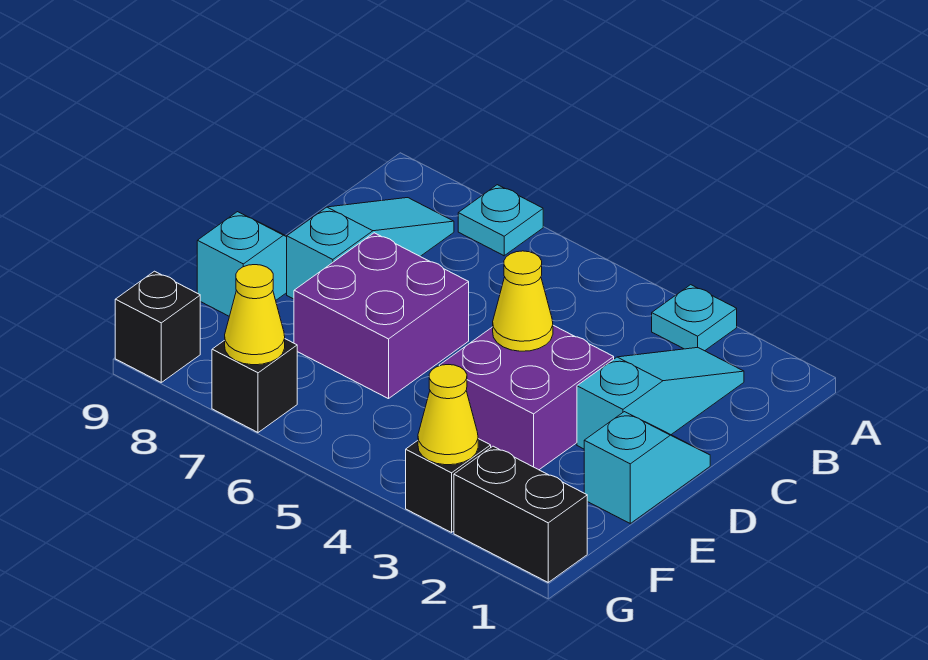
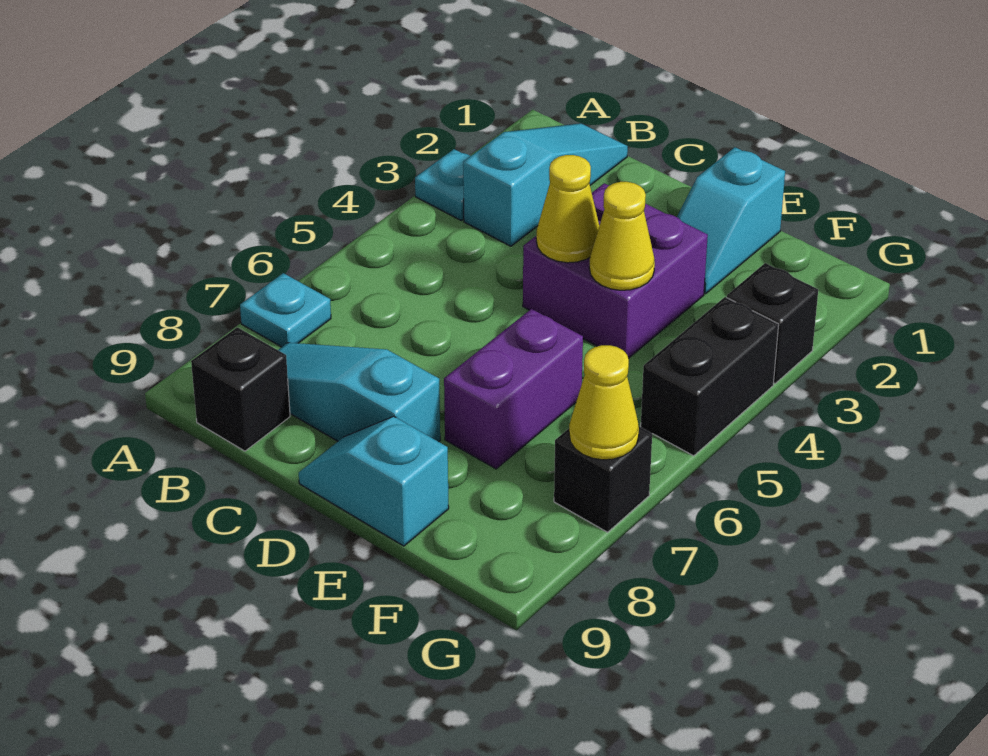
cyan slope B2:D2 level 1 top D -> cyan slope B1:B3 level 1 top 3
cyan slope D1:E1 level 1 top E -> cyan slope E1:E2 level 1 top 1
purple brick D6:E7 level 1 -> purple brick E6:E7 level 1
black brick G1:G2 level 1 -> black brick G4:G5 level 1
yellow cone G3 level 2 -> yellow cone E4 level 2
black brick G9 level 1 -> black brick B9 level 1

